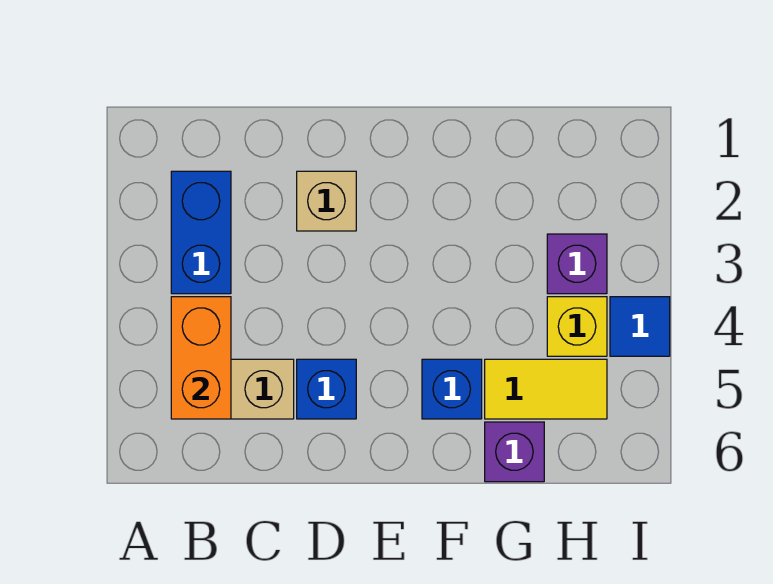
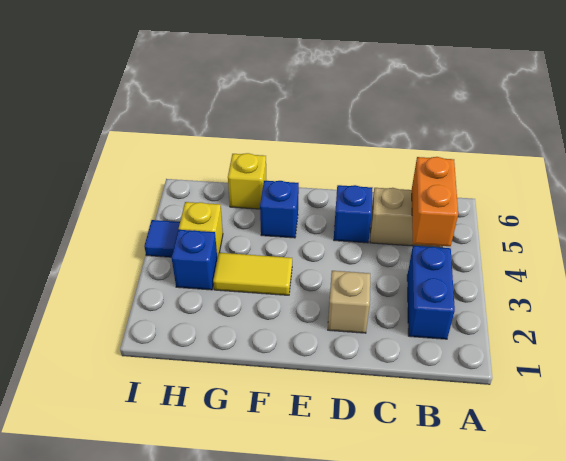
yellow tile G5:H5 level 1 -> yellow tile F3:G3 level 1
purple brick G6 level 1 -> yellow brick G6 level 1
purple brick H3 level 1 -> blue brick H3 level 1

